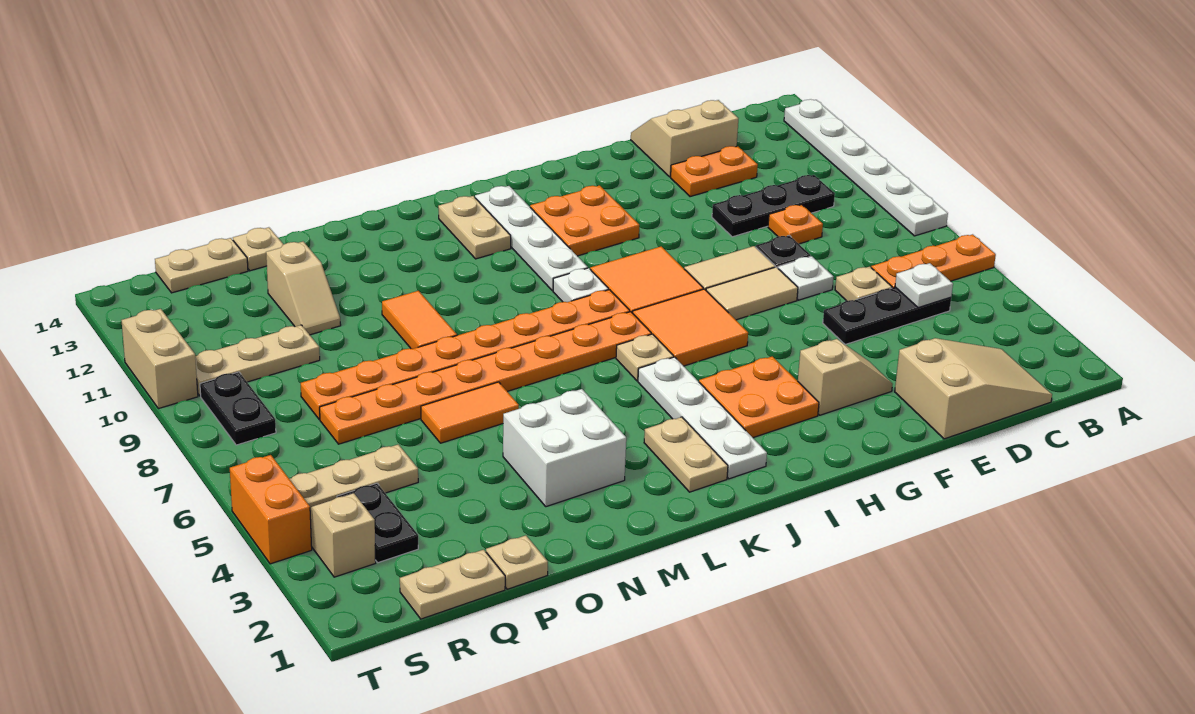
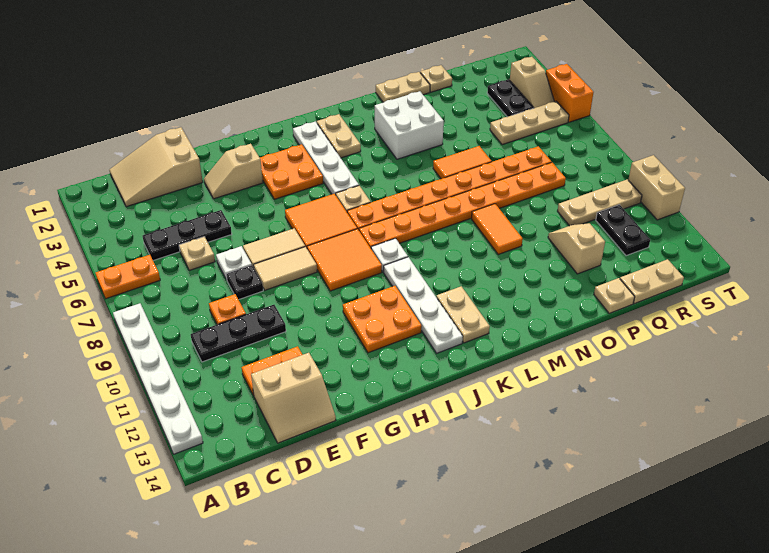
orange plate A6:C6 level 1 -> orange plate A6:B6 level 1
white plate C5 level 2 -> none
tan plate Q1:R1 level 1 -> tan plate N1:O1 level 1
black plate S8:S9 level 1 -> black plate R11:R12 level 1

